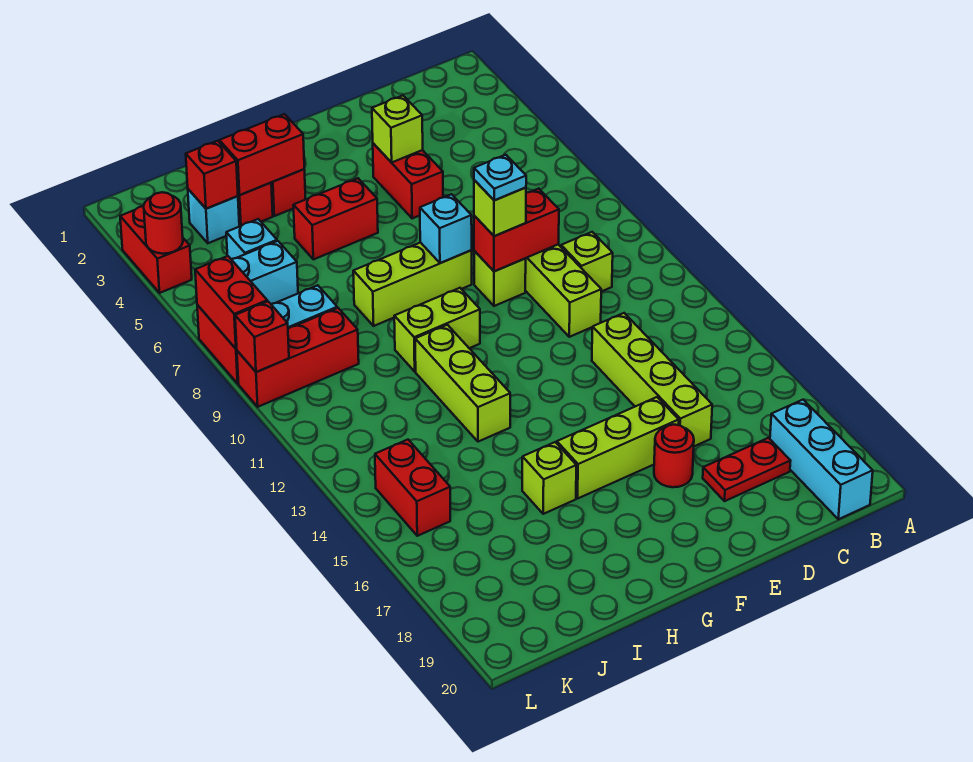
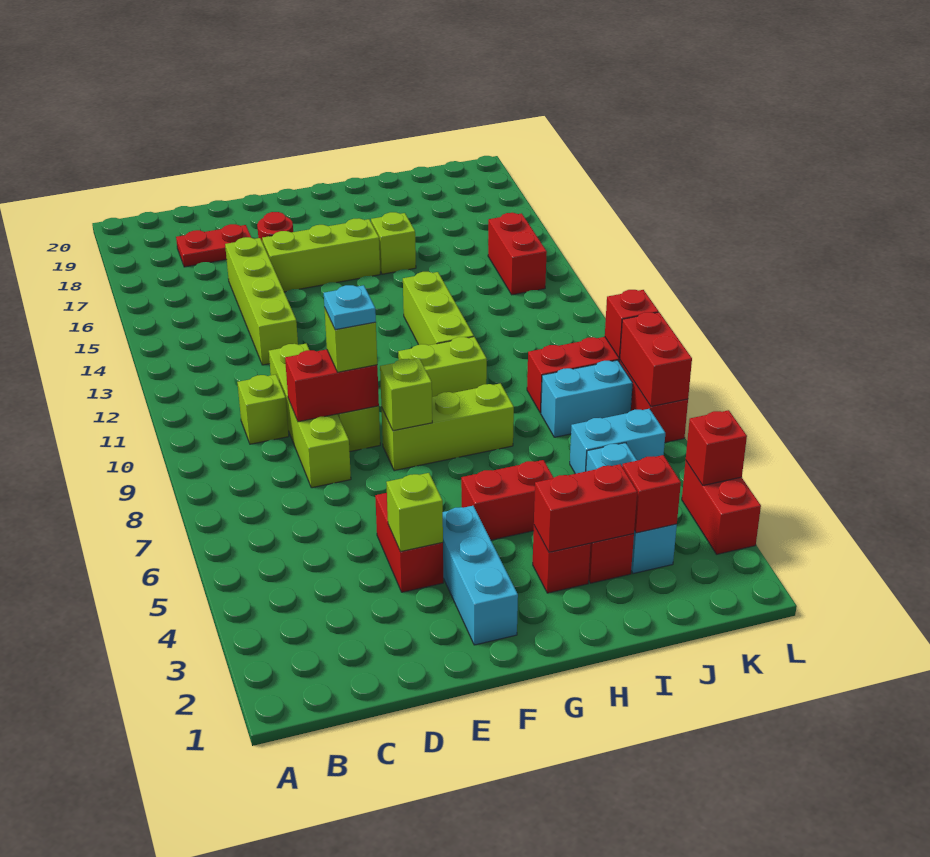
cyan brick B18:B20 level 1 -> cyan brick F2:F4 level 1
cyan brick F8 level 2 -> lime brick F8 level 2
red round brick L4 level 2 -> red brick L4 level 2

